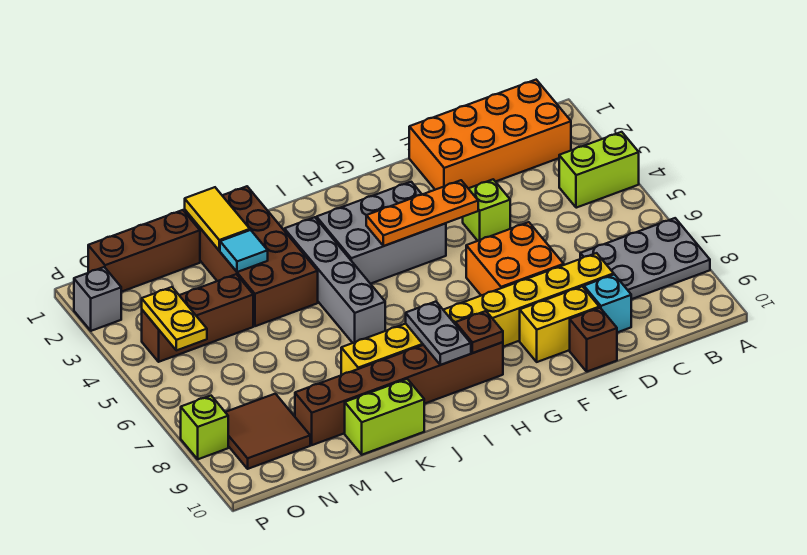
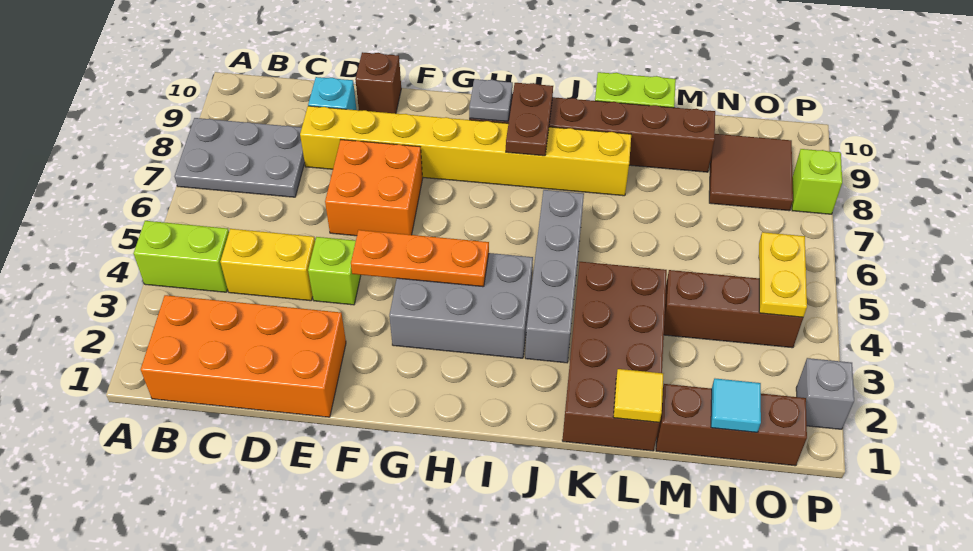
yellow brick E9:F9 level 1 -> yellow brick C4:D4 level 1
brown plate H9 level 2 -> grey plate H9 level 2
grey plate I8:I9 level 2 -> brown plate I8:I9 level 2
yellow tile L1:L2 level 2 -> yellow tile L1 level 2
cyan tile L3 level 2 -> cyan tile N1 level 2

